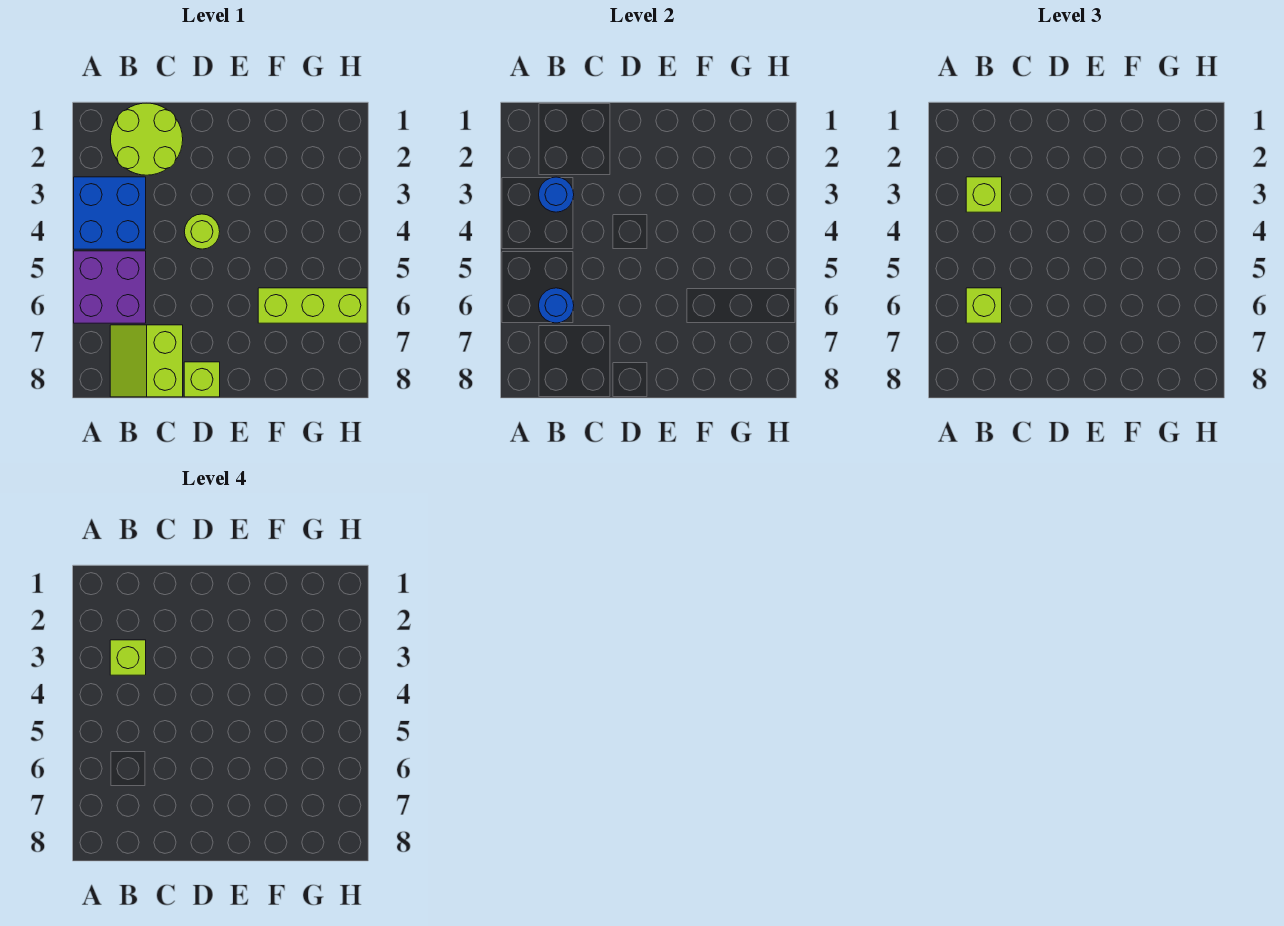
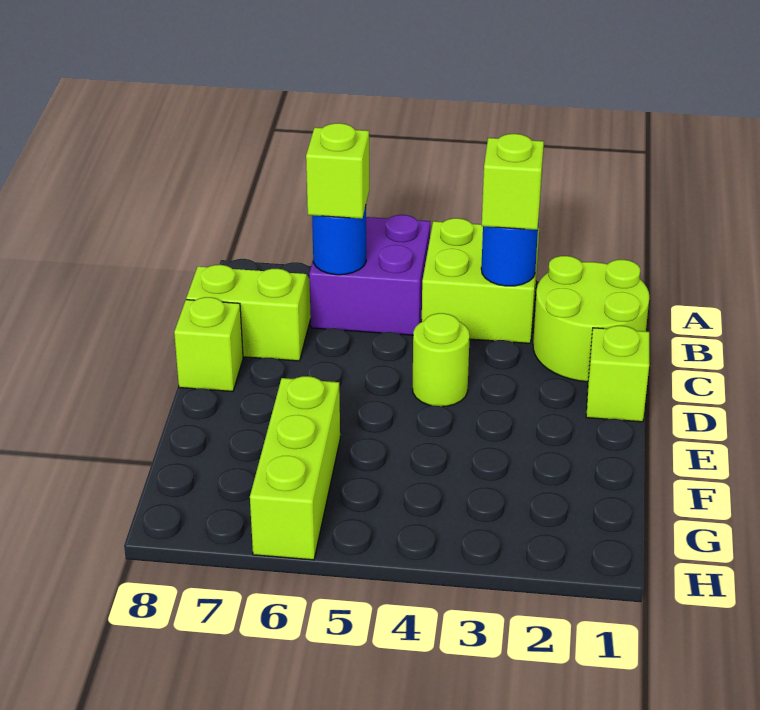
blue brick A3:B4 level 1 -> lime brick A3:B4 level 1
lime brick B3 level 4 -> lime brick D1 level 1

